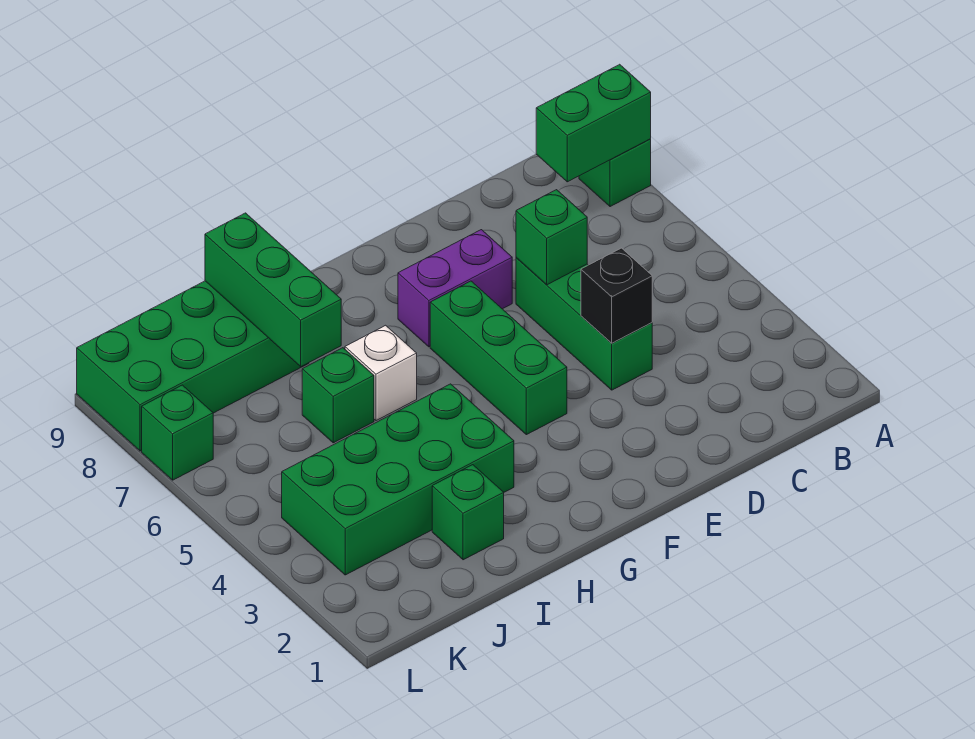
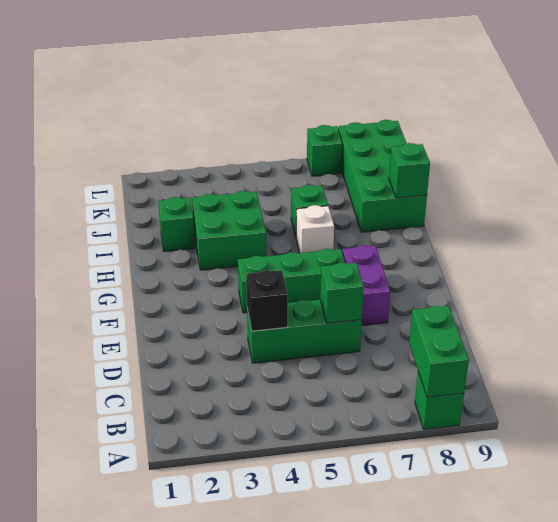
green brick H3:K4 level 1 -> green brick H3:I4 level 1
green brick I7:I9 level 2 -> green brick I9 level 2

